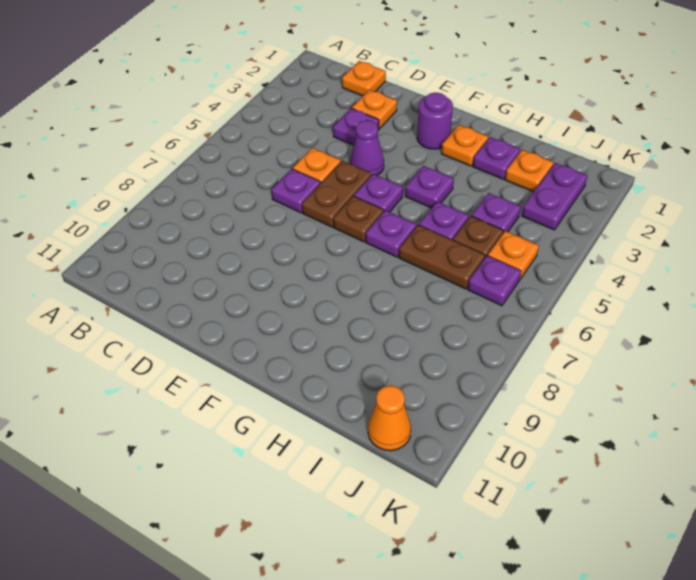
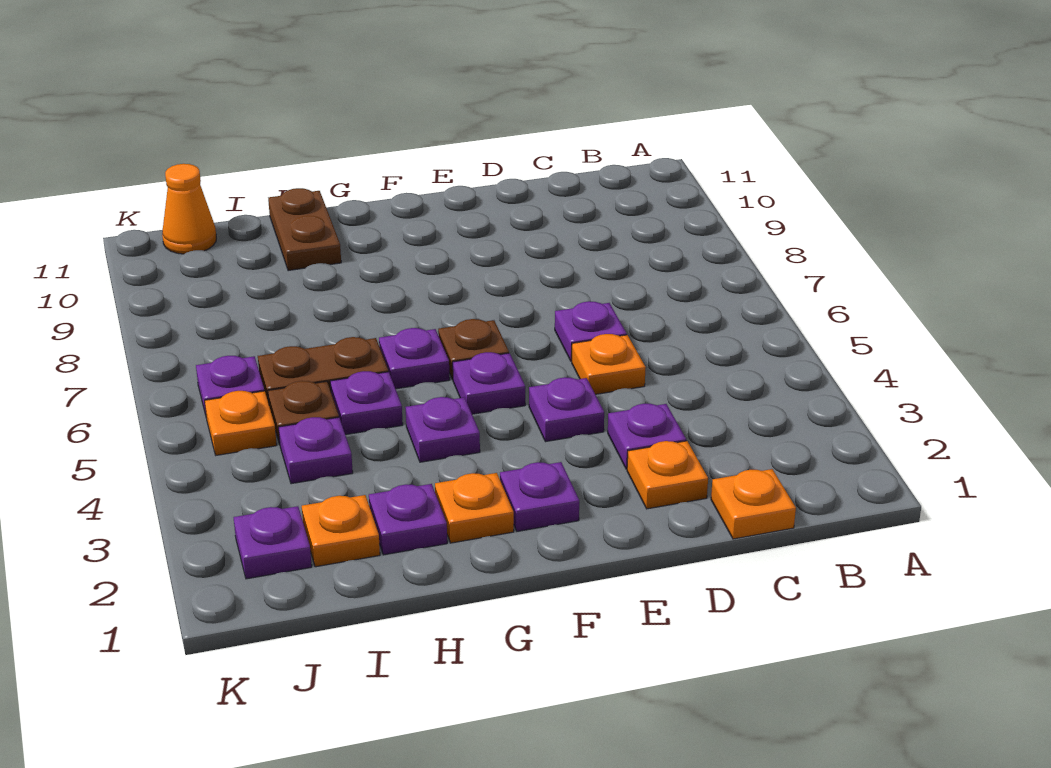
purple cone E4 level 1 -> purple plate E4 level 1
brown plate E5:E6 level 1 -> brown plate H10:H11 level 1
purple round brick F2 level 1 -> purple plate F2 level 1
purple plate J2:J3 level 1 -> purple plate J2 level 1

